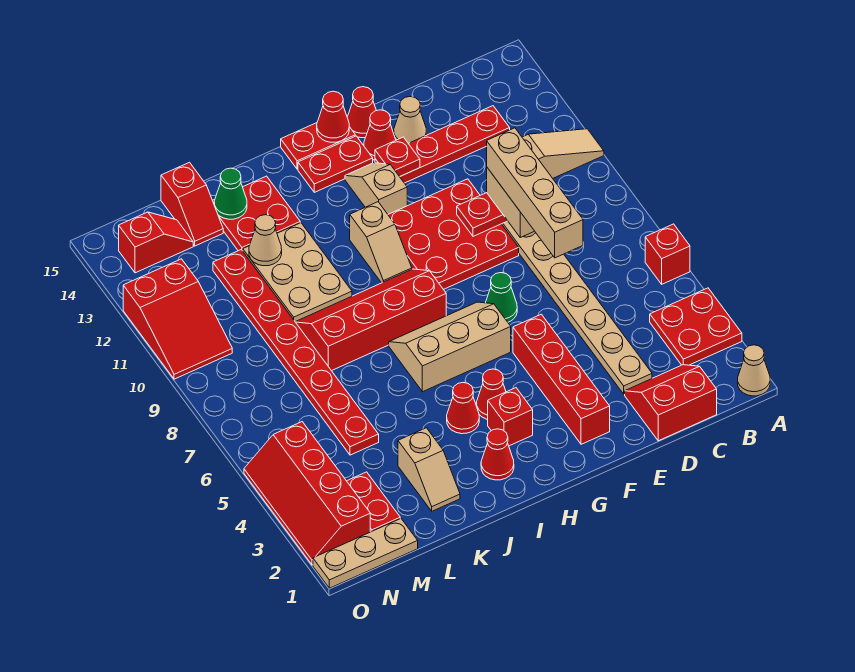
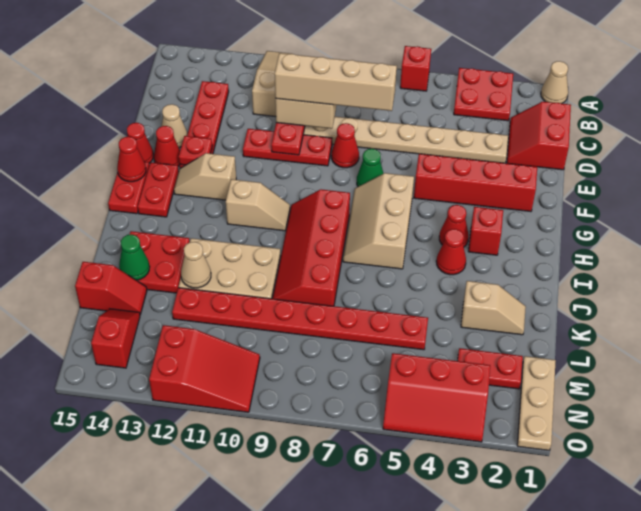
red plate E9:G11 level 1 -> red plate E9:E11 level 1
red cone I2 level 1 -> red cone E8 level 1
red slope N2:O5 level 1 top N -> red slope N3:O5 level 1 top N

